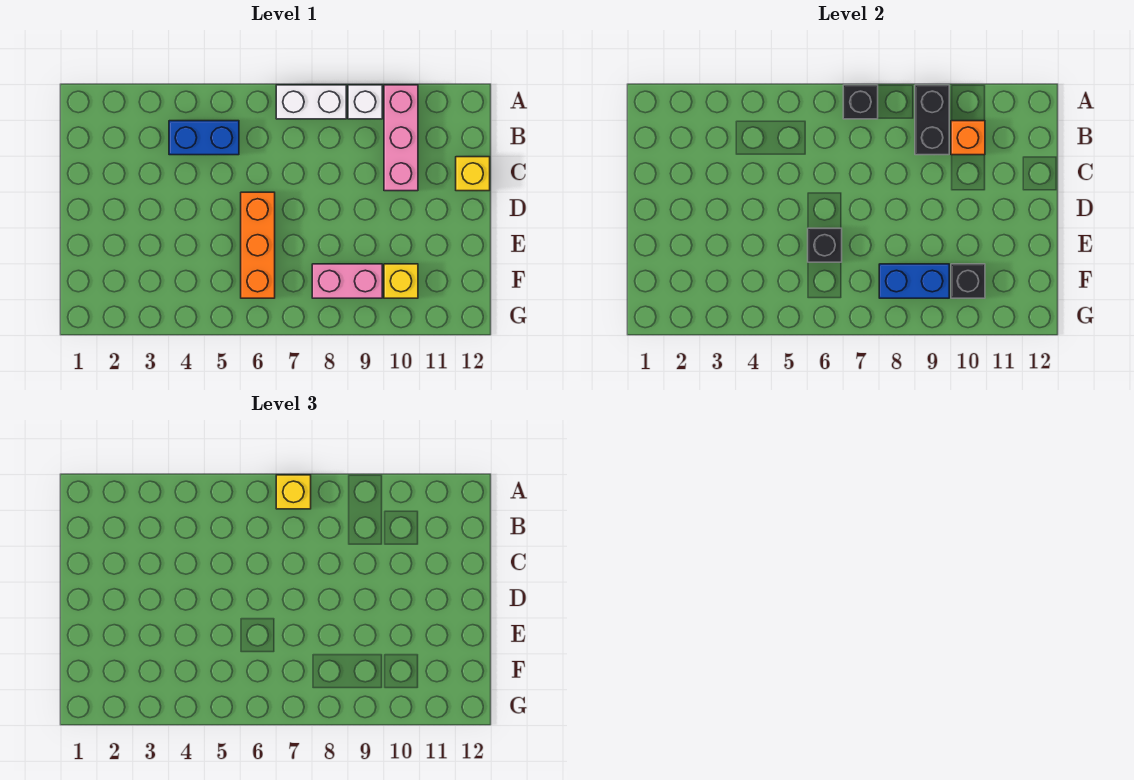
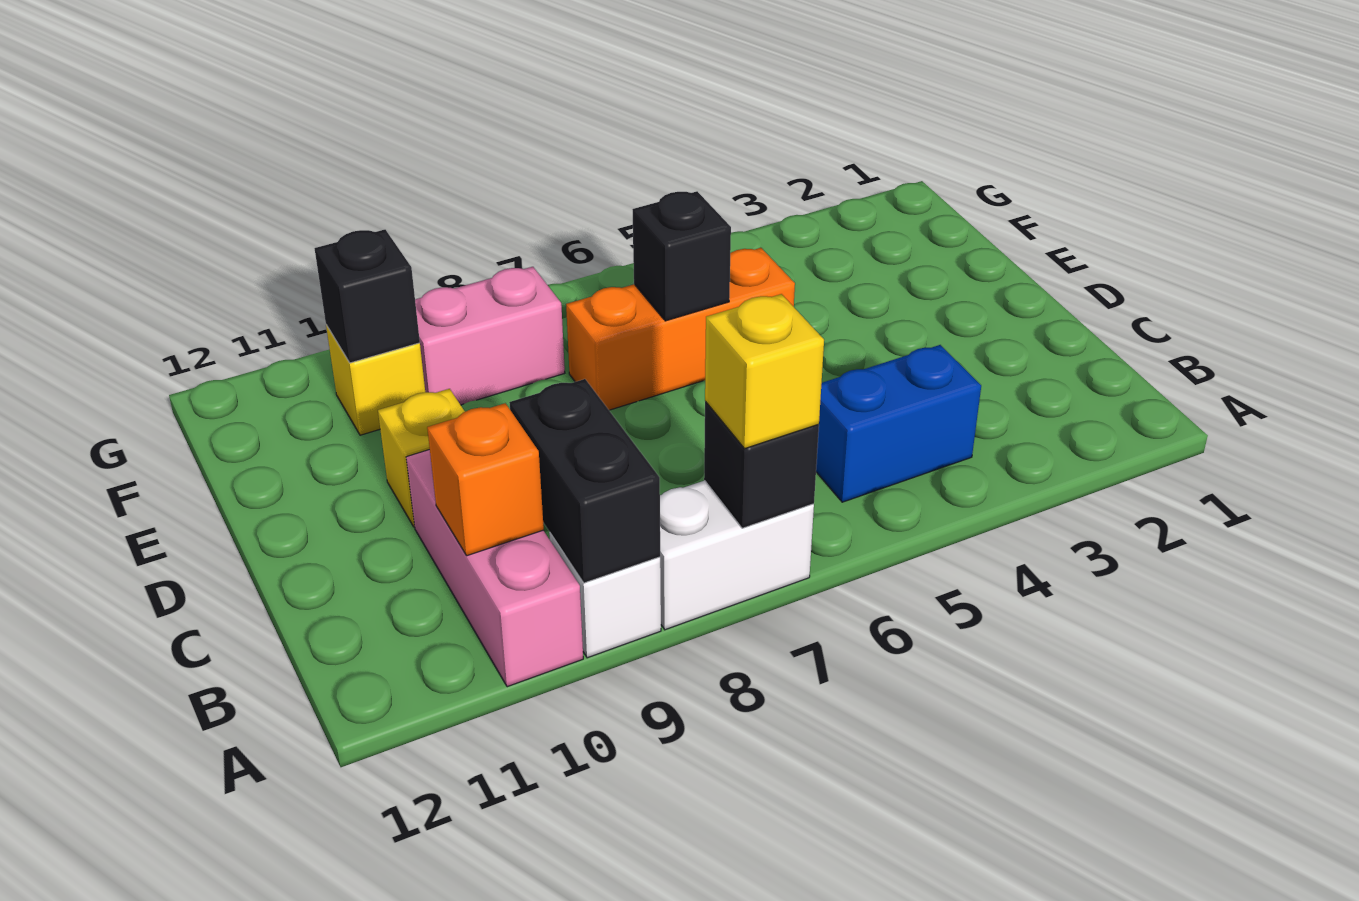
yellow brick C12 level 1 -> yellow brick D10 level 1
orange brick D6:F6 level 1 -> orange brick E5:E7 level 1
blue brick F8:F9 level 2 -> none

